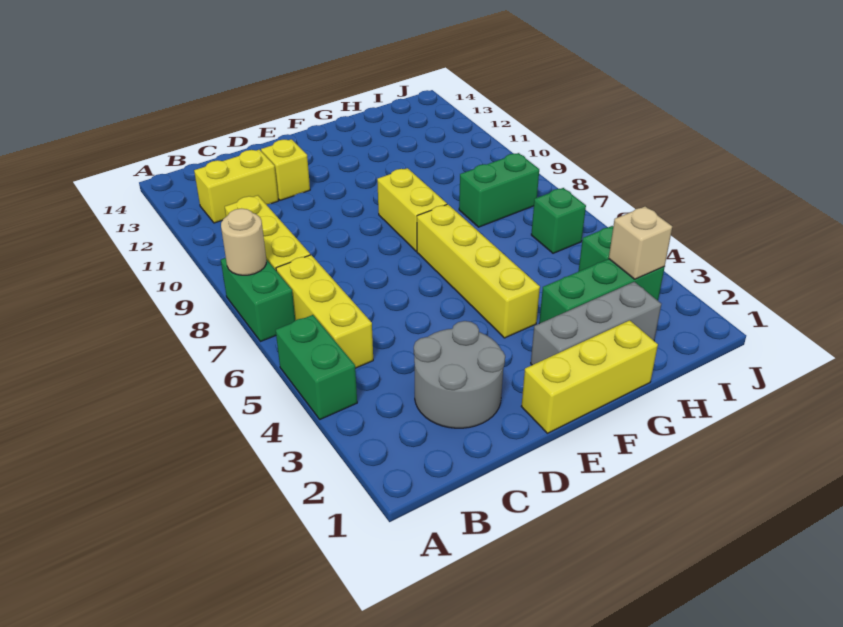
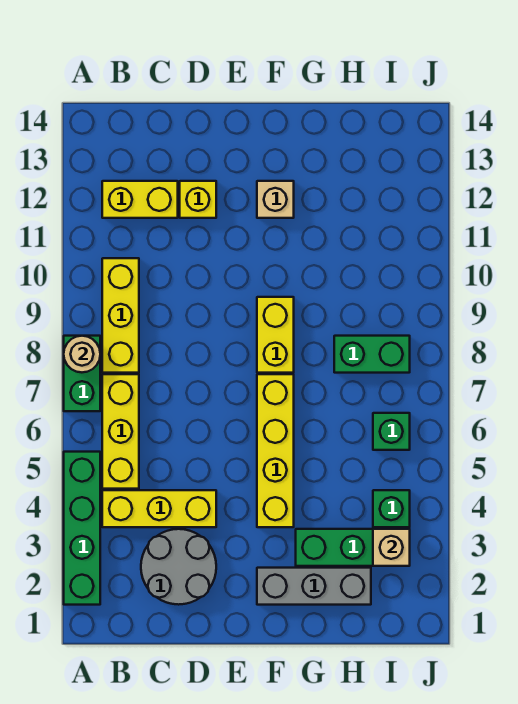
green brick A4:A5 level 1 -> green brick A2:A5 level 1
yellow brick E1:G1 level 1 -> yellow brick B4:D4 level 1
none -> tan brick F12 level 1

